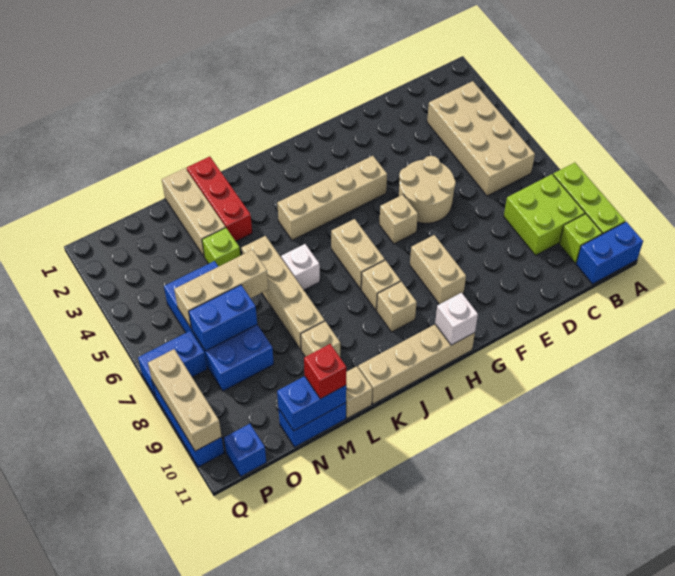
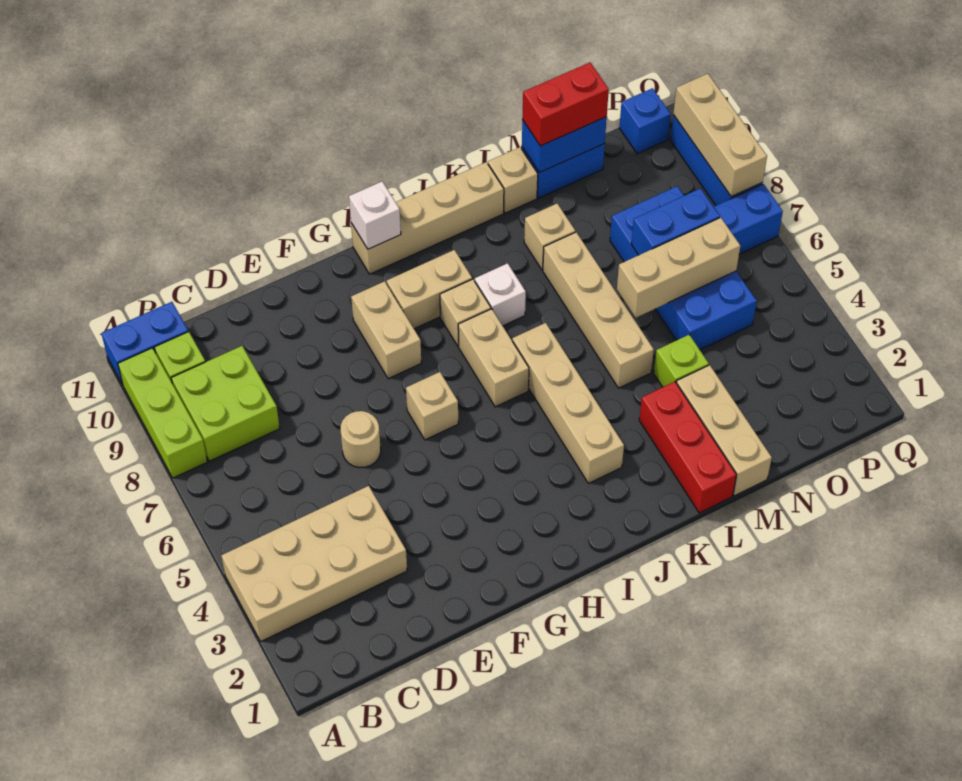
tan brick B3:C6 level 1 -> tan brick A3:D4 level 1
tan round brick E5:F6 level 1 -> tan round brick E6 level 1
tan brick G4:J4 level 1 -> tan brick J3:J6 level 1
tan brick I9 level 1 -> tan brick H9:I9 level 1
white brick K6 level 1 -> white brick J8 level 1
red brick M11 level 3 -> red brick M11:N11 level 3

